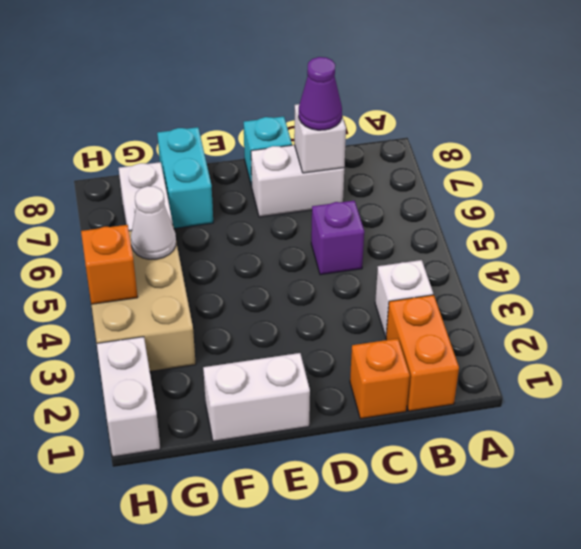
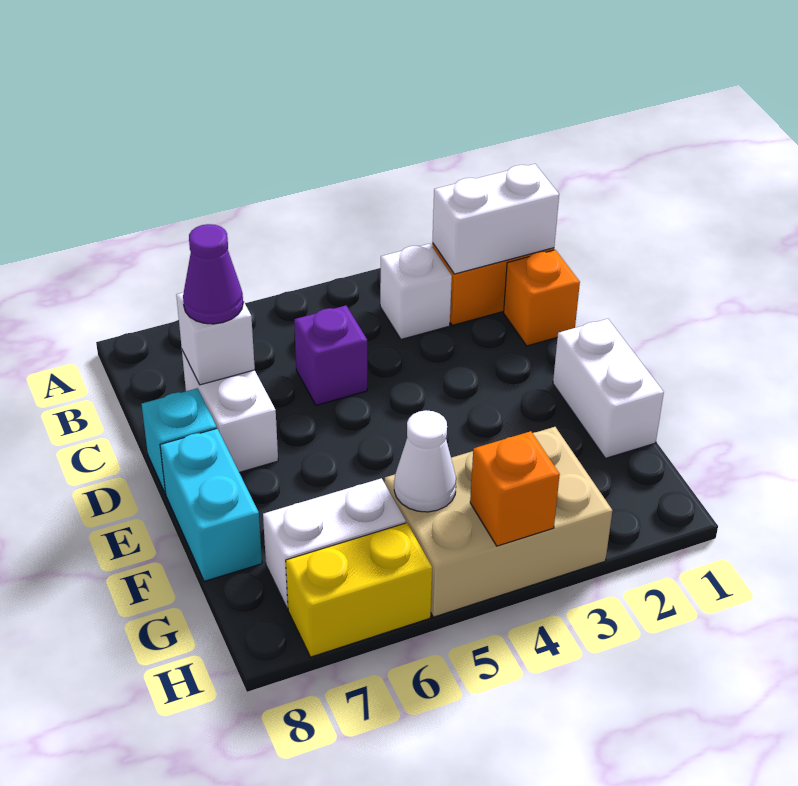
cyan brick F7:F8 level 1 -> cyan brick E8:F8 level 1
white brick H1:H2 level 1 -> white brick B1:B2 level 2
none -> yellow brick H6:H7 level 1

